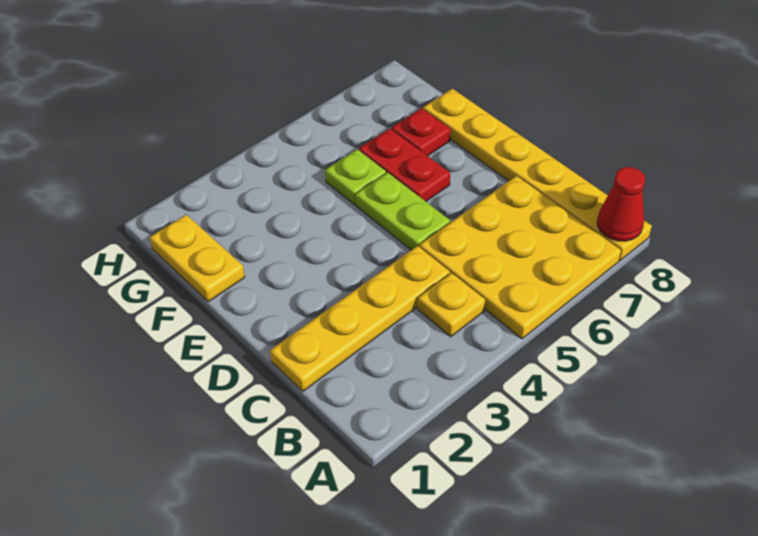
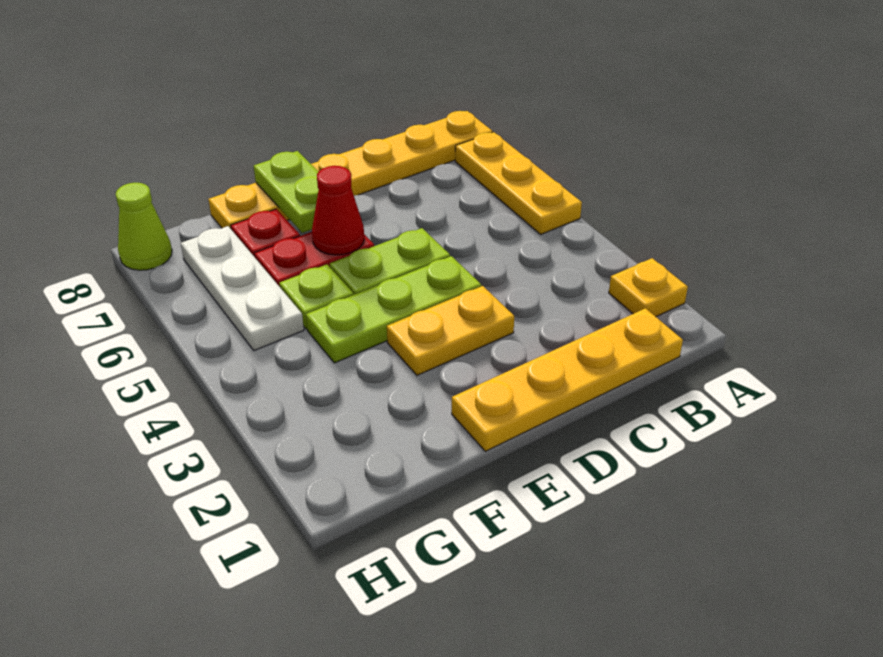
yellow plate A5:C7 level 1 -> yellow plate A5:A7 level 1
red cone A8 level 2 -> red cone E6 level 2
yellow plate B4 level 1 -> yellow plate A2 level 1
yellow plate C1:C4 level 1 -> yellow plate B1:E1 level 1
none -> lime plate D4:F4 level 1
none -> lime plate E7:E8 level 2
yellow plate F1:G1 level 1 -> yellow plate D3:E3 level 1
none -> white plate G5:G7 level 1
none -> lime cone H8 level 1

